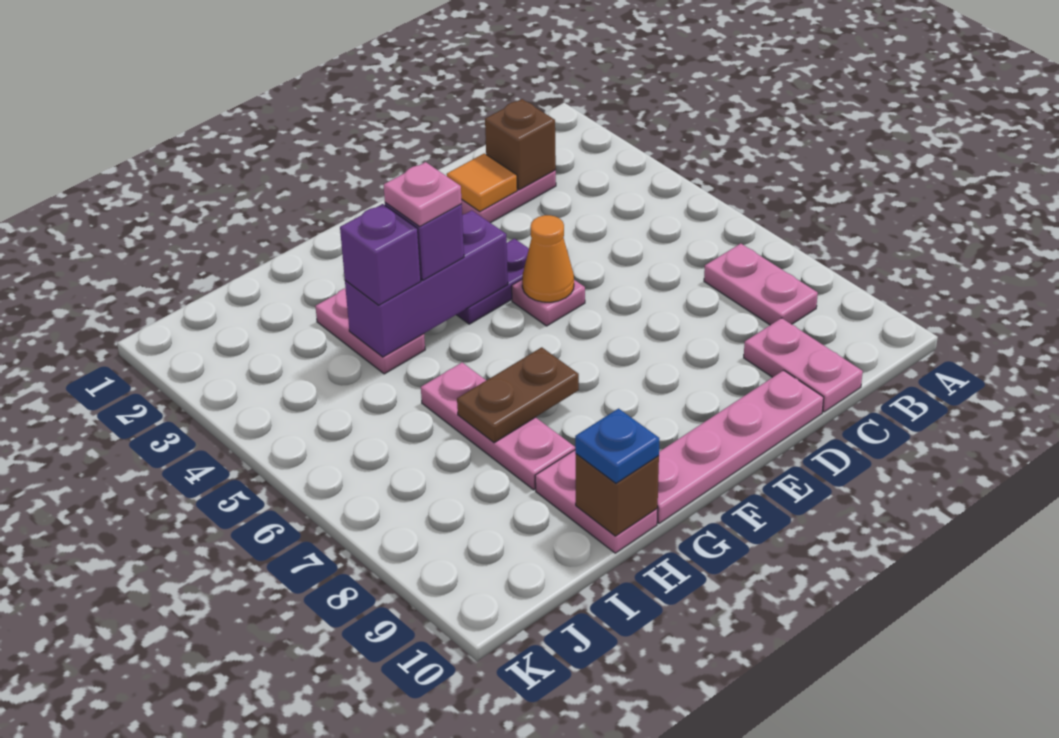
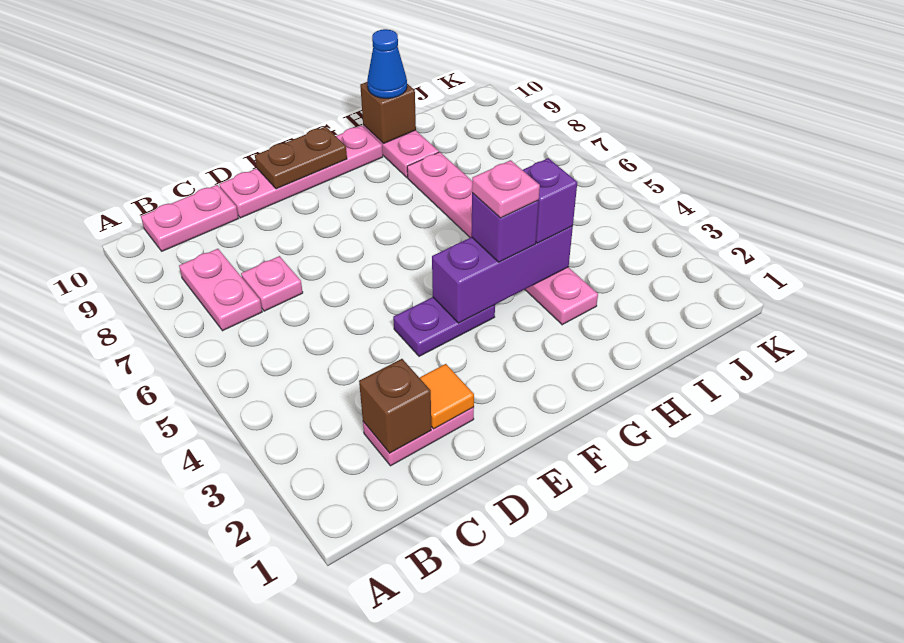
pink plate C9:C10 level 1 -> pink plate B10:C10 level 1
pink plate E5 level 1 -> pink plate C7 level 1
orange cone E5 level 2 -> none
brown plate G7:H7 level 2 -> brown plate E10:F10 level 2
blue plate H10 level 3 -> blue cone H10 level 3

